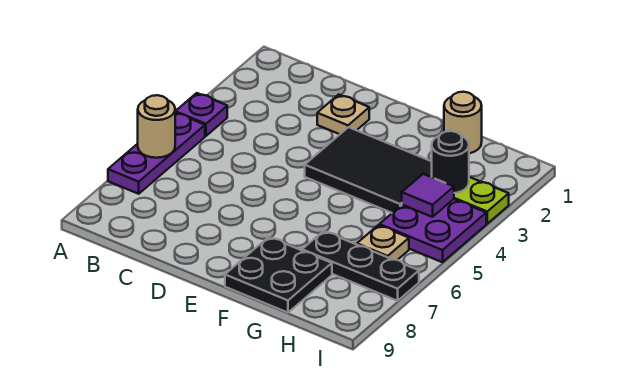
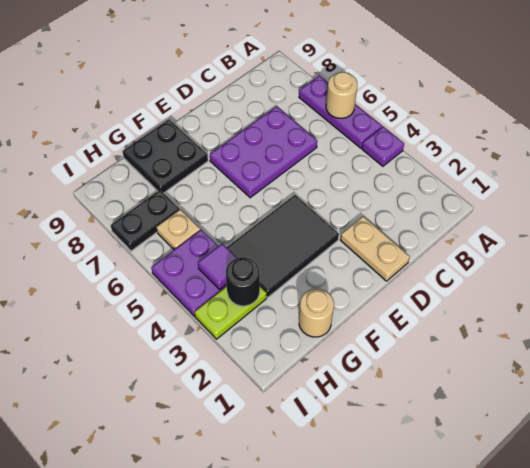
none -> purple plate C6:E7 level 1
tan plate D2 level 1 -> tan plate D1:D2 level 1
black plate G7:I7 level 1 -> black plate H7:I7 level 1

